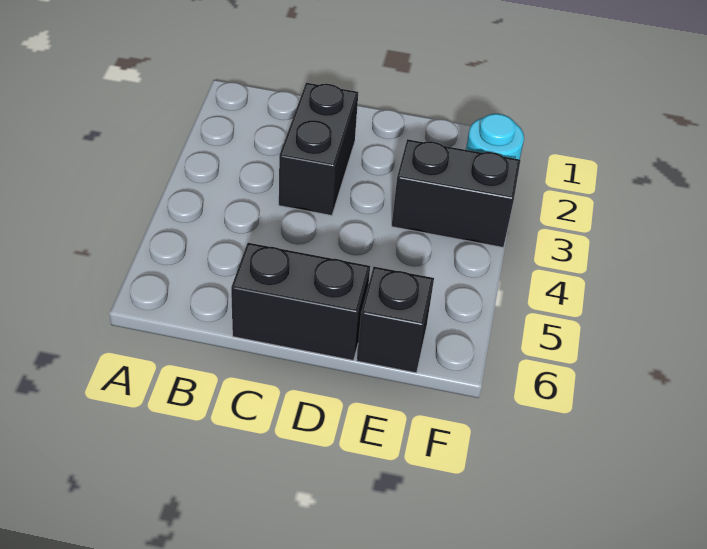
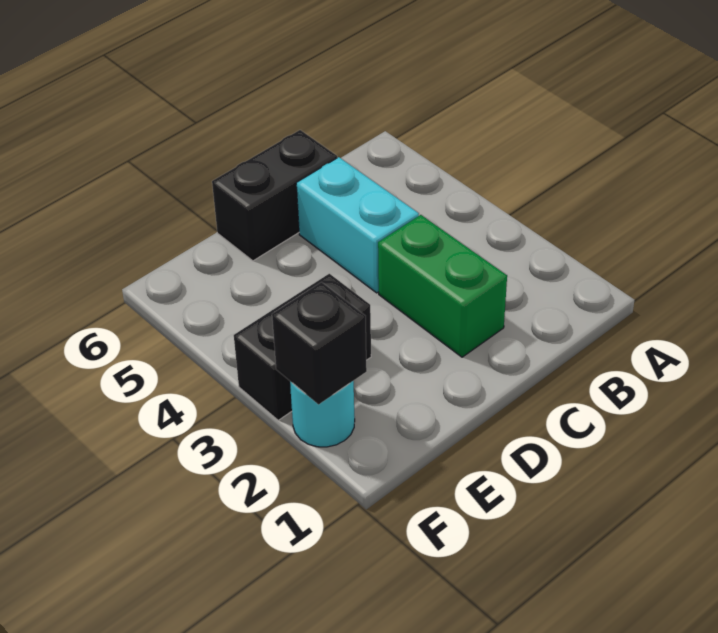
black brick C2:C3 level 1 -> green brick C2:C3 level 1
none -> cyan brick C4:C5 level 1
black brick E6 level 1 -> black brick F2 level 2

